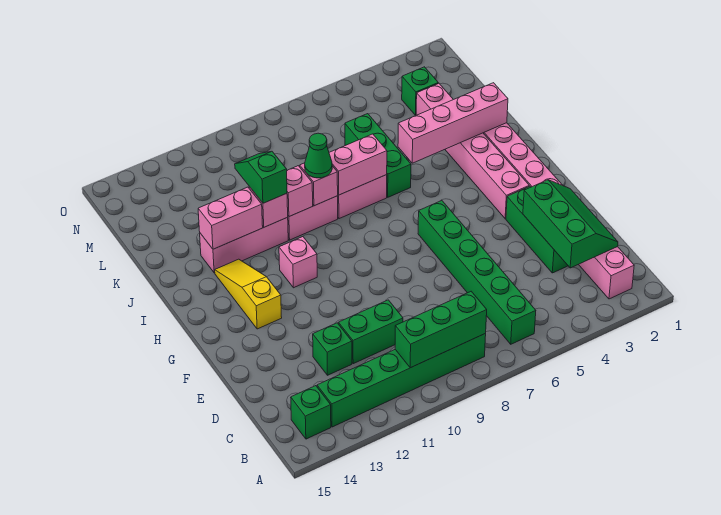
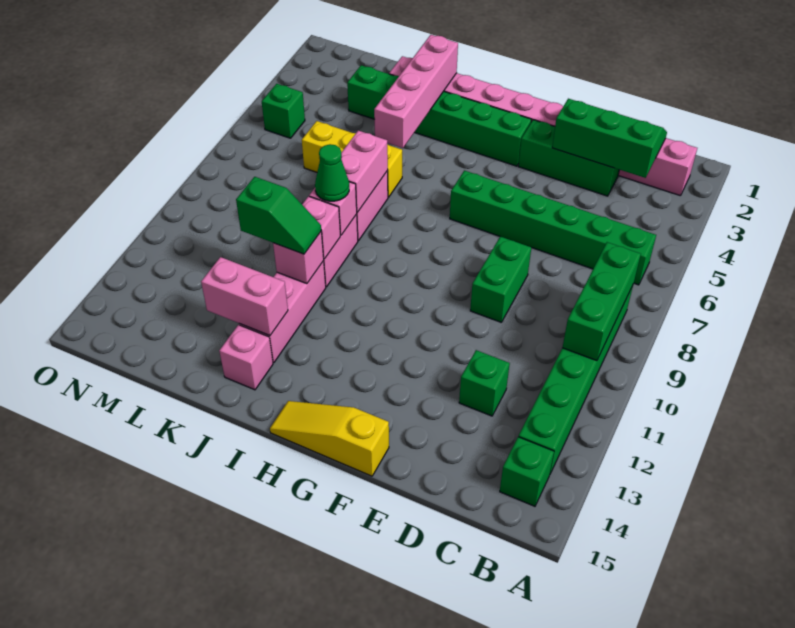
green brick D10:D11 level 1 -> green brick E8:E9 level 1
pink brick G3:L3 level 1 -> green brick G3:L3 level 1
yellow slope G13:I13 level 1 top G -> yellow slope F15:H15 level 1 top F
pink brick H11 level 1 -> pink brick J14 level 1
green brick J6:L6 level 1 -> yellow brick J6:L6 level 1
green slope J11:K11 level 3 top J -> green slope J11:K11 level 3 top K
pink brick J12:J13 level 2 -> pink brick J13:K13 level 2
green brick M3 level 1 -> green brick N5 level 1

